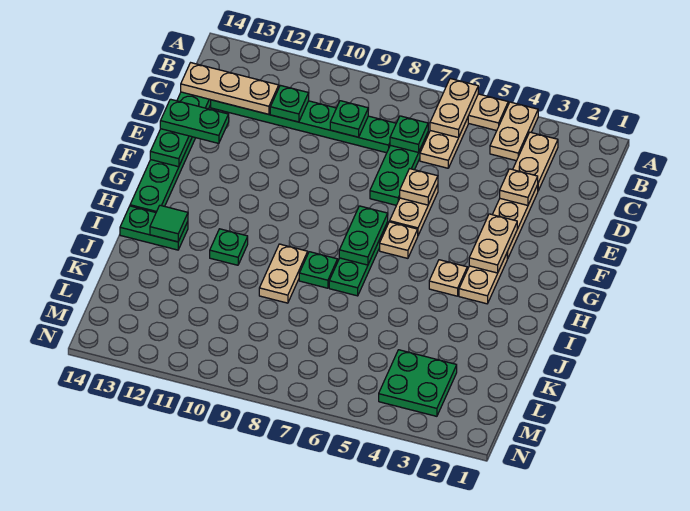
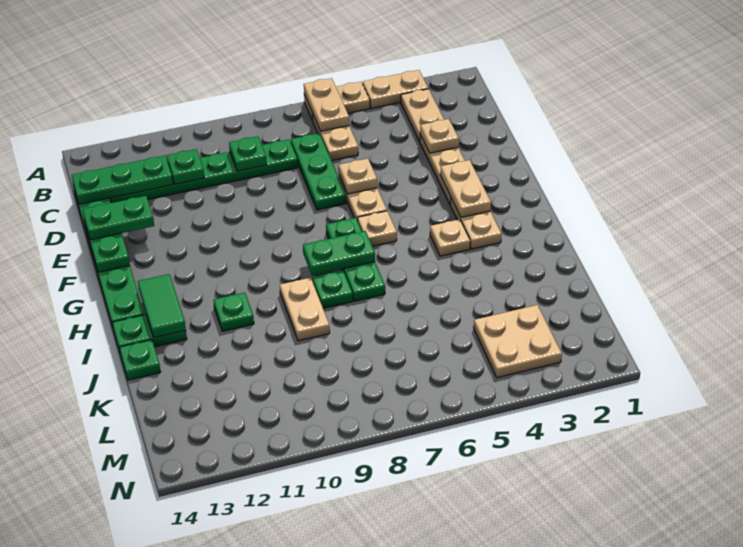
tan plate A4:B4 level 1 -> tan plate A3:A4 level 1
green plate C7 level 2 -> green plate J14 level 1
tan plate C12:C14 level 2 -> green plate C12:C14 level 2
green plate G7:H7 level 2 -> green plate H7:H8 level 2
green tile I13 level 2 -> green tile H13:I13 level 2
green plate L3:M4 level 1 -> tan plate L3:M4 level 1

